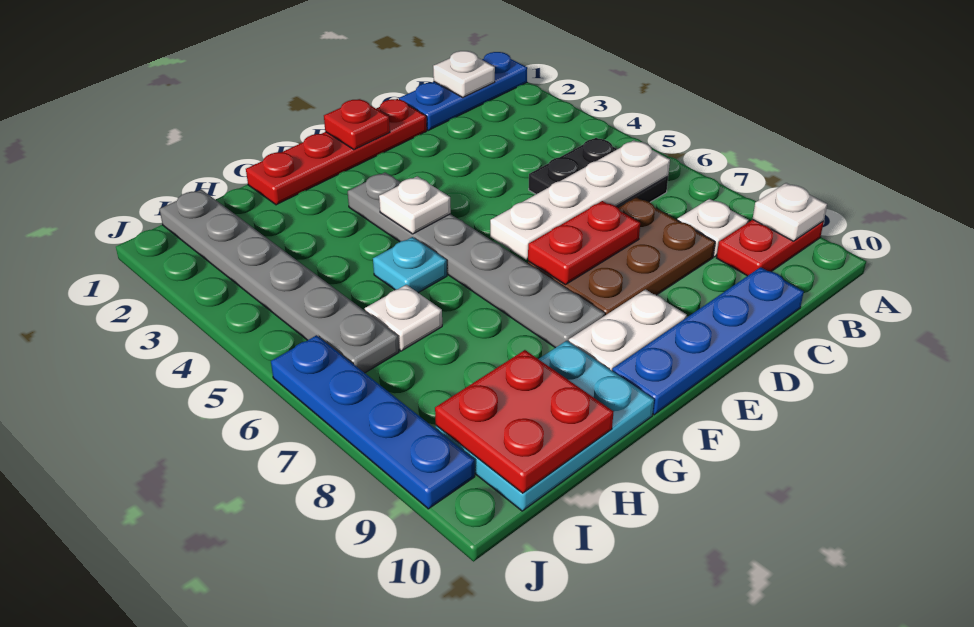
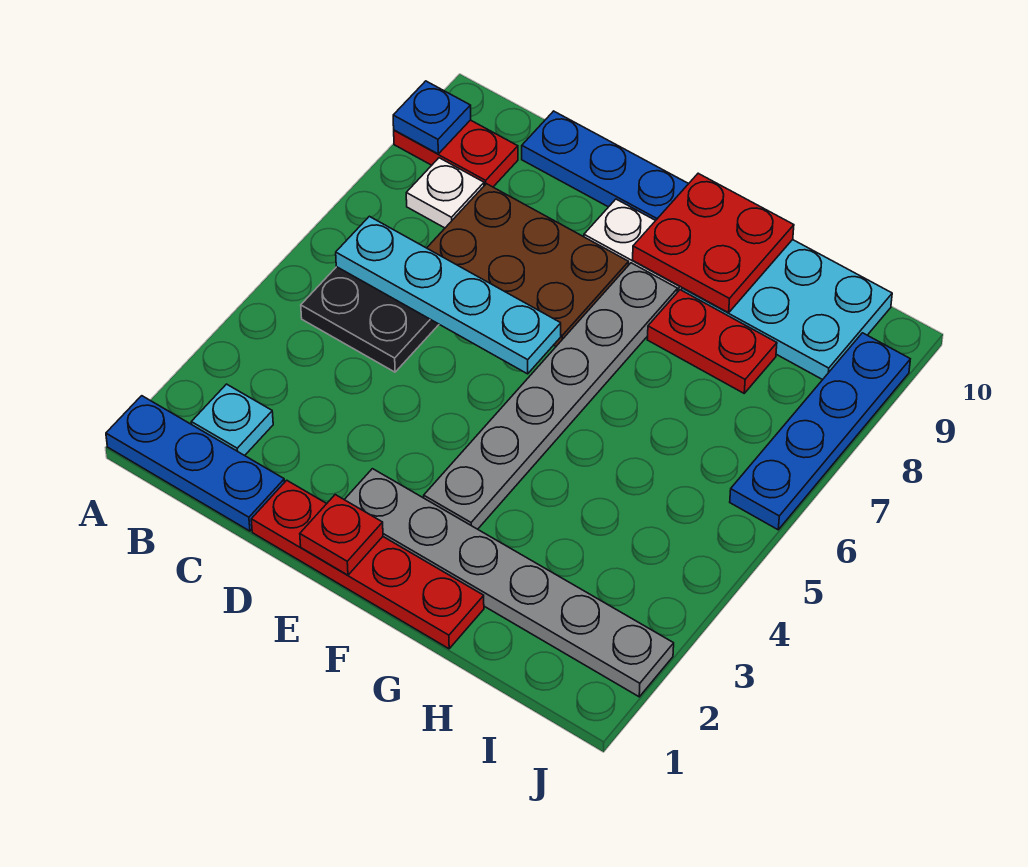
white plate A9 level 2 -> blue plate A9 level 2
white plate B1 level 2 -> none
white plate B6:E6 level 2 -> cyan plate B6:E6 level 2
red plate D7:E7 level 2 -> red plate G8:H8 level 1
white plate F4 level 2 -> none
cyan plate G5 level 1 -> cyan plate B2 level 1
white plate H6 level 1 -> none
red plate H9:I10 level 2 -> red plate F9:G10 level 2
grey plate I1:I6 level 1 -> grey plate E2:J2 level 1

